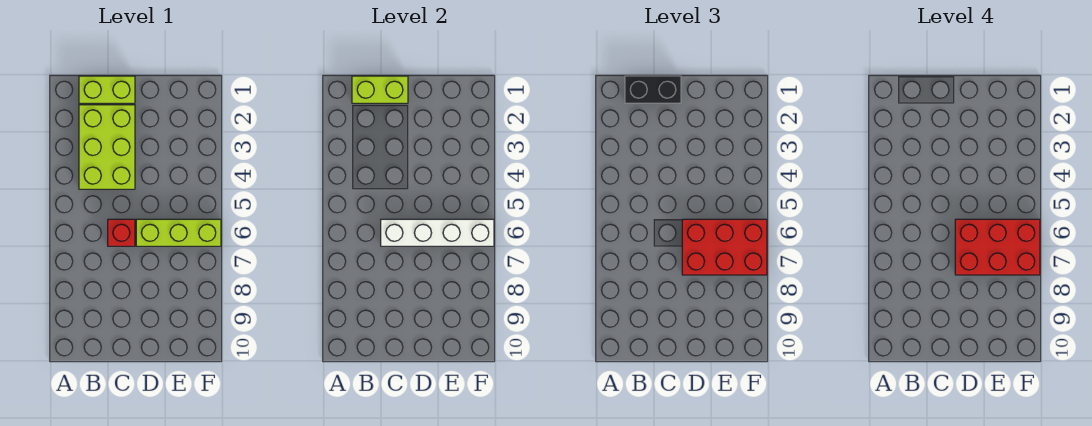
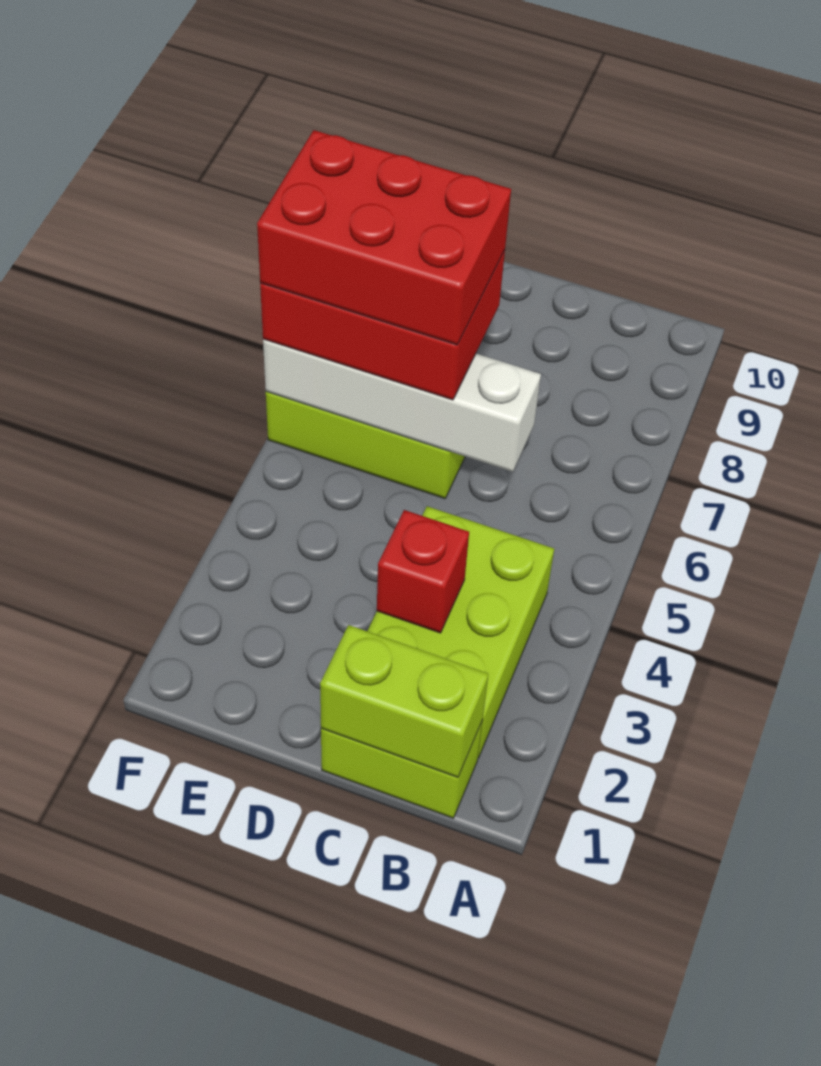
black brick B1:C1 level 3 -> none
red brick C6 level 1 -> red brick C3 level 2

